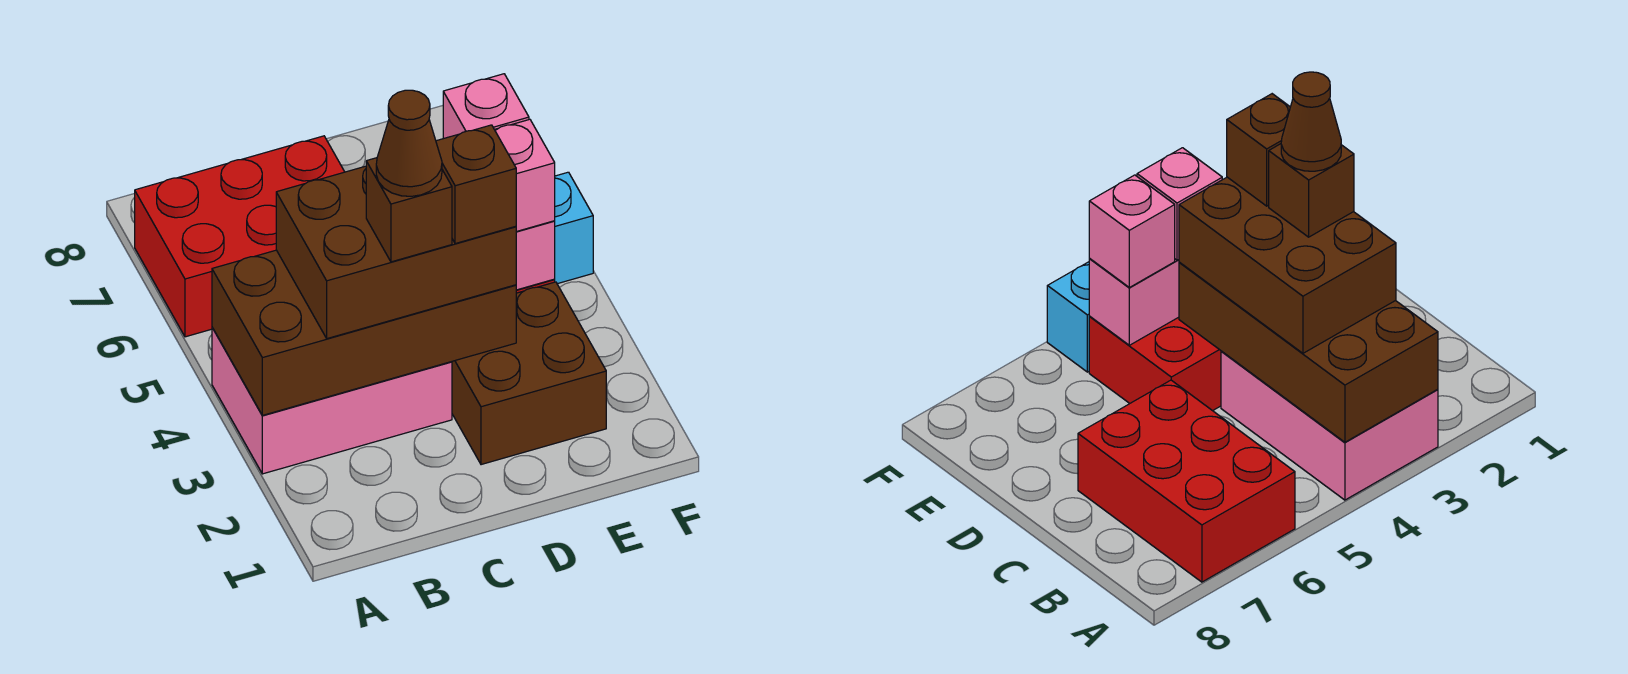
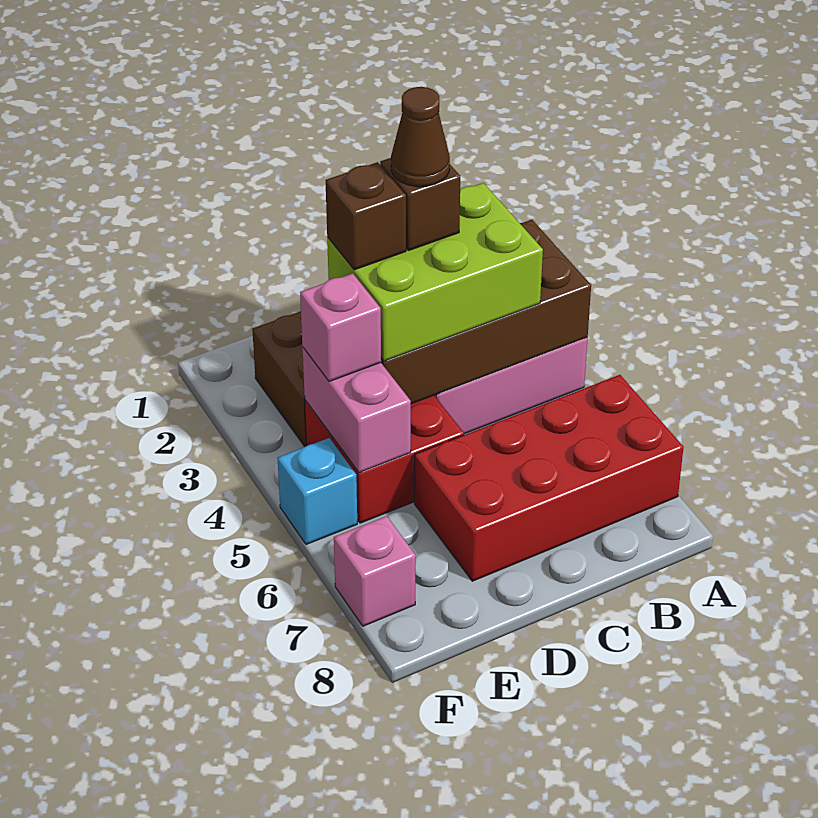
red brick A6:C7 level 1 -> red brick A6:D7 level 1
brown brick B3:D4 level 3 -> lime brick B3:D4 level 3
pink brick E5 level 3 -> pink brick F7 level 1

